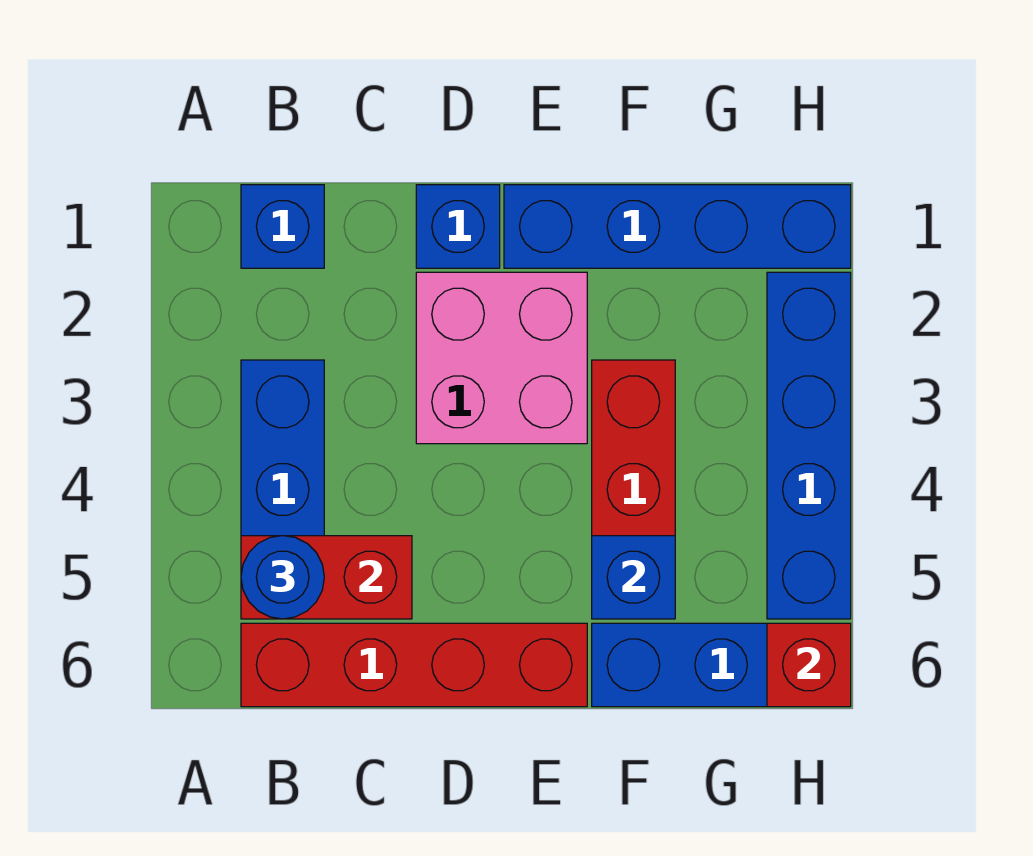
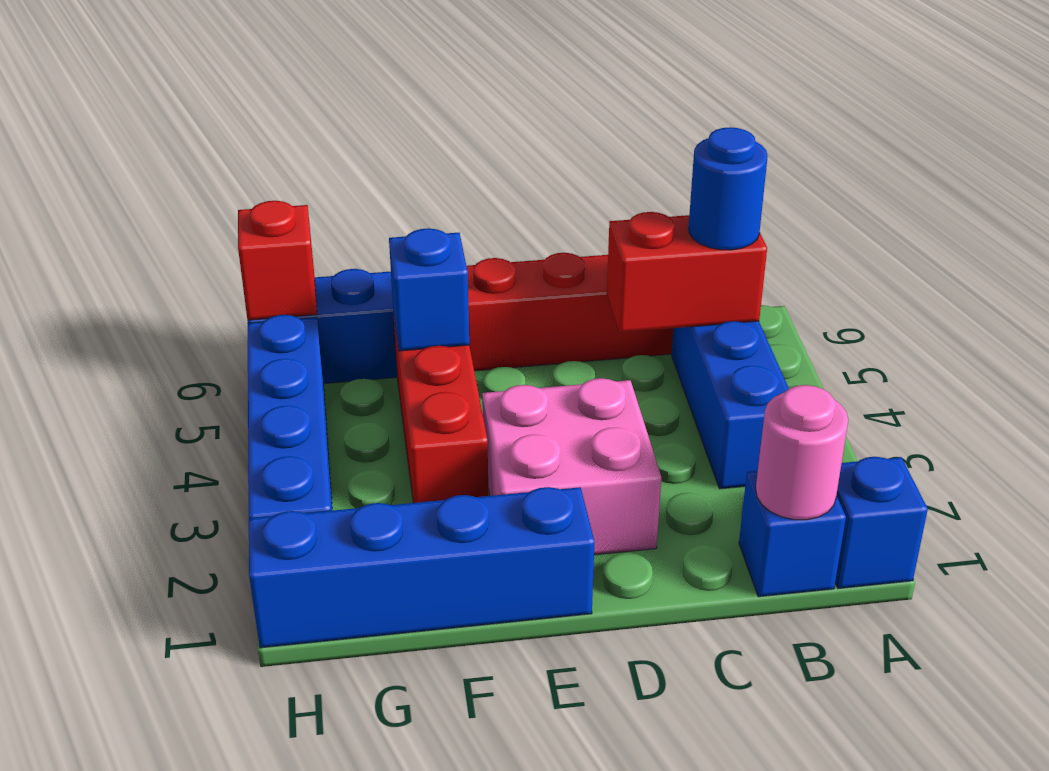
none -> pink round brick B1 level 2
blue brick D1 level 1 -> blue brick A1 level 1

